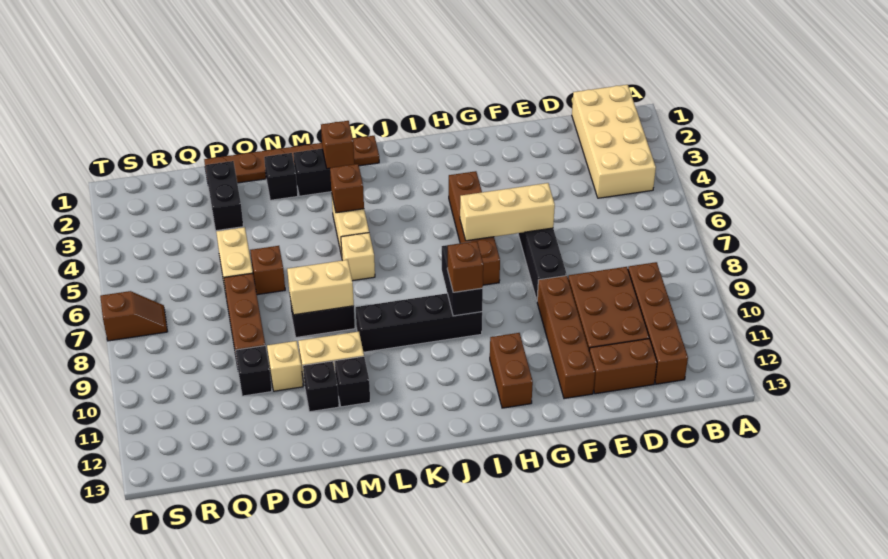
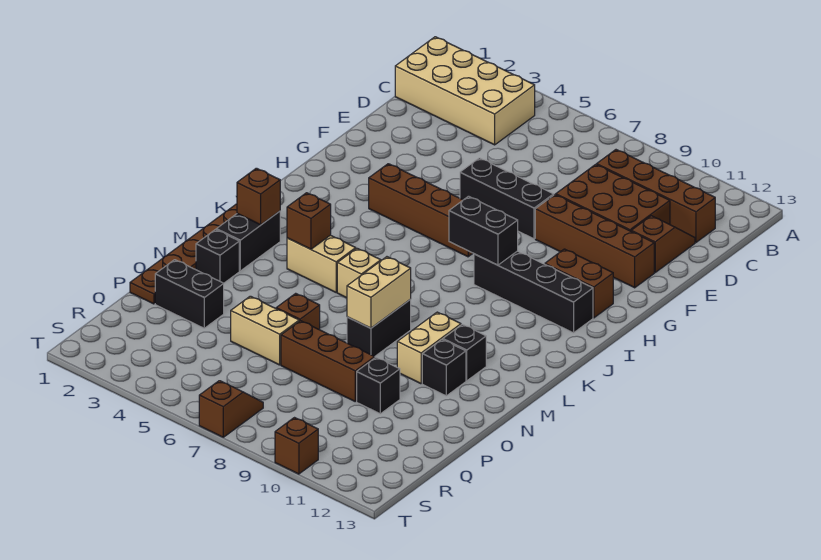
brown brick D12:E12 level 1 -> brown slope D12:E12 level 1 top E
tan brick F6:H6 level 2 -> none
black brick I9:L9 level 1 -> black brick I9:I12 level 1
brown brick I9 level 3 -> brown brick T10 level 1
tan brick O10 level 1 -> none

